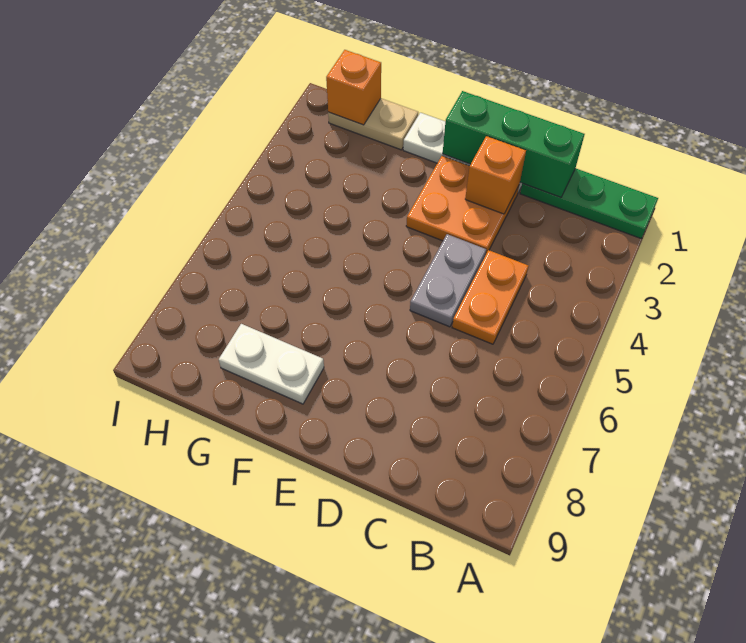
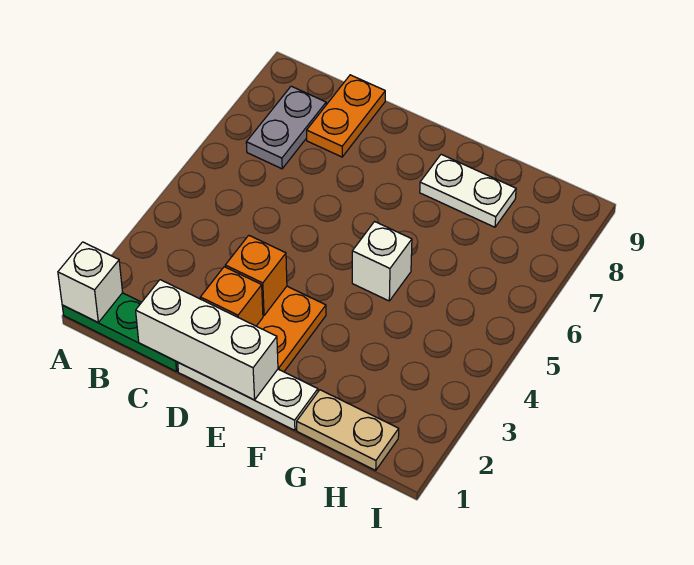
none -> white brick A1 level 2
green brick C1:E1 level 2 -> white brick C1:E1 level 2
orange plate C4:C5 level 1 -> orange plate C8:C9 level 1
grey plate D4:D5 level 1 -> grey plate B7:B8 level 1
none -> white brick F5 level 1
orange brick H1 level 2 -> orange brick D3 level 2

